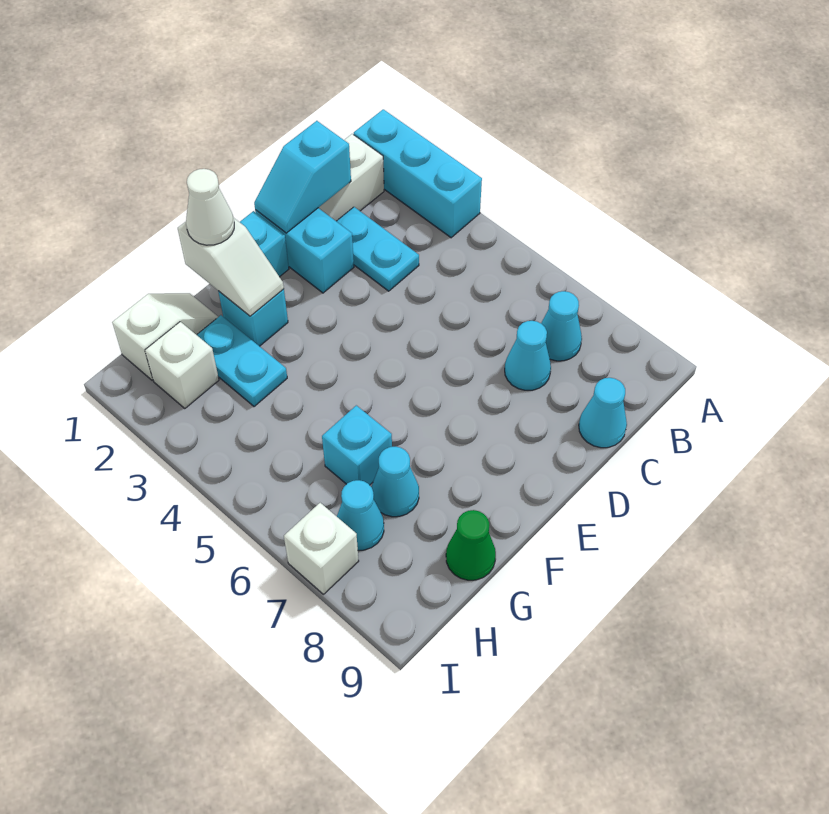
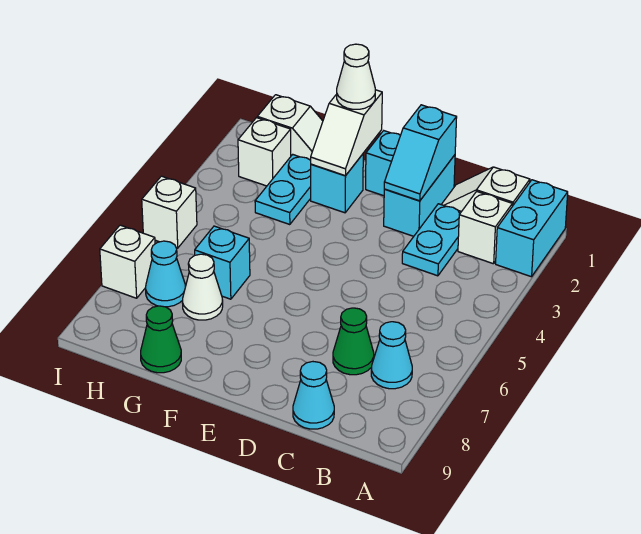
cyan brick A1:A3 level 1 -> cyan brick A1:A2 level 1
none -> white brick B2 level 1
cyan slope C1:D1 level 2 top C -> cyan slope D1:D2 level 2 top 1
cyan cone C7 level 1 -> green cone C7 level 1
cyan cone G7 level 1 -> white cone G7 level 1
none -> white brick I5 level 1

